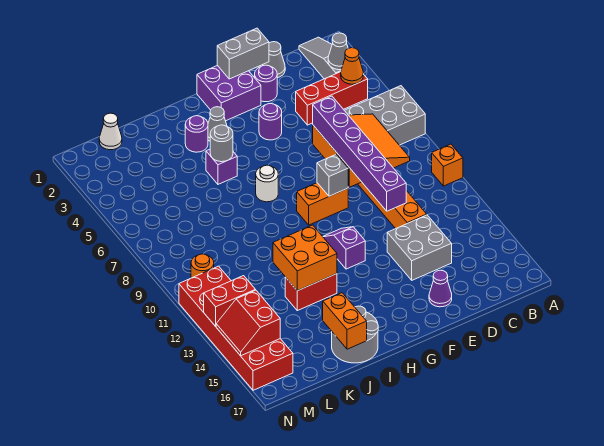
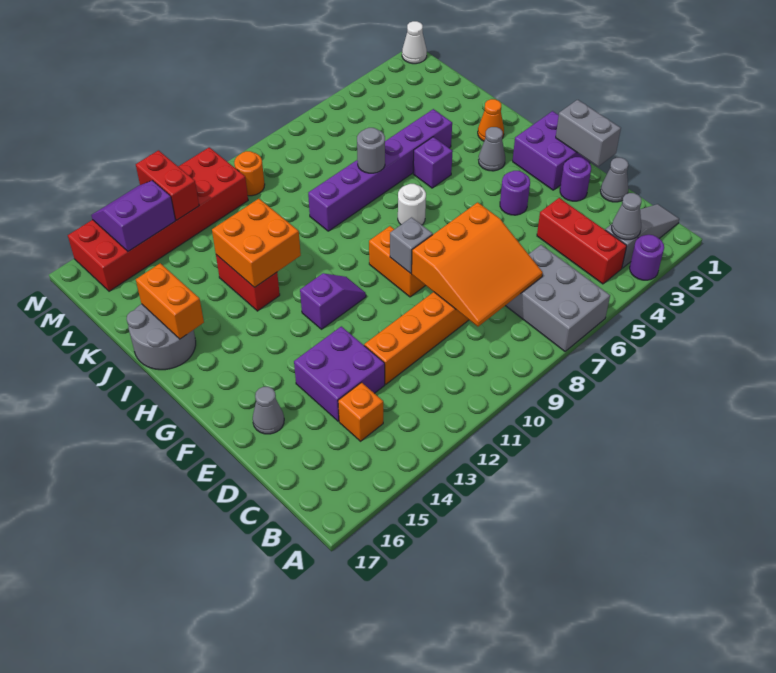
orange brick A10 level 1 -> orange brick C14 level 1
orange cone B4 level 2 -> orange cone I2 level 1
grey brick D13:E14 level 1 -> purple brick D13:E14 level 1
purple brick E7:E12 level 3 -> purple brick J4:J9 level 1
purple cone E16 level 1 -> grey cone E16 level 1
purple round brick I3 level 1 -> purple round brick A3 level 1
grey round brick I5 level 2 -> grey round brick J7 level 2
orange brick J16:J17 level 2 -> orange brick I16:J16 level 2
white cone L1 level 1 -> white cone N1 level 1
red slope M14:N15 level 2 top M -> purple slope M14:N15 level 2 top M

